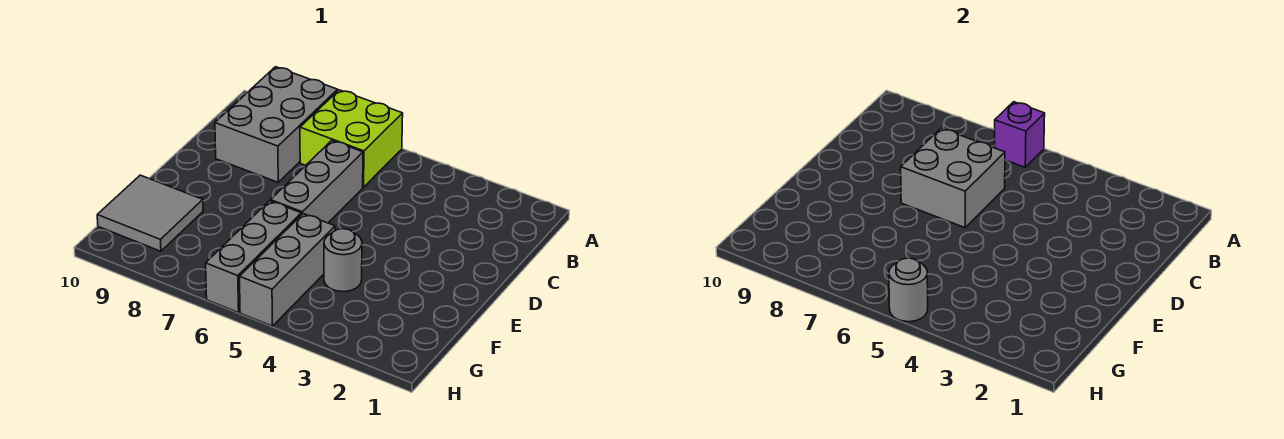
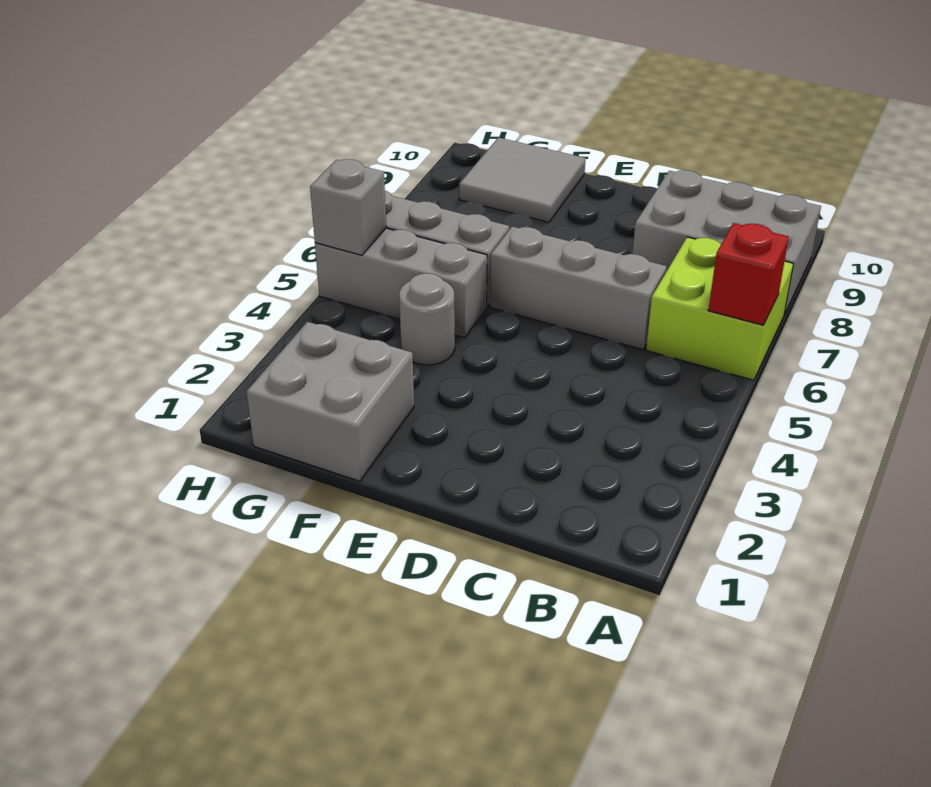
purple brick A6 level 2 -> red brick A6 level 2
grey brick C6:D7 level 2 -> grey brick F1:G2 level 1
grey round brick H5 level 2 -> grey brick H5 level 2

